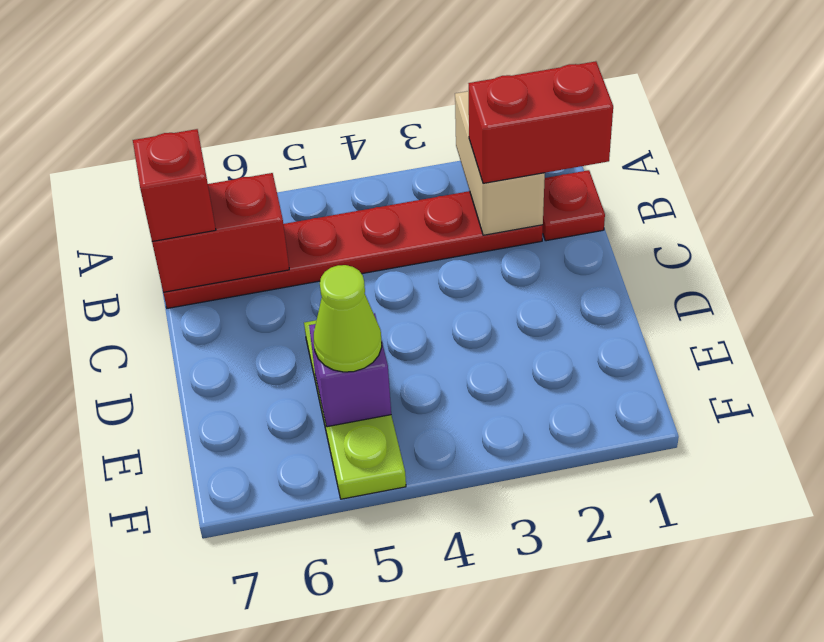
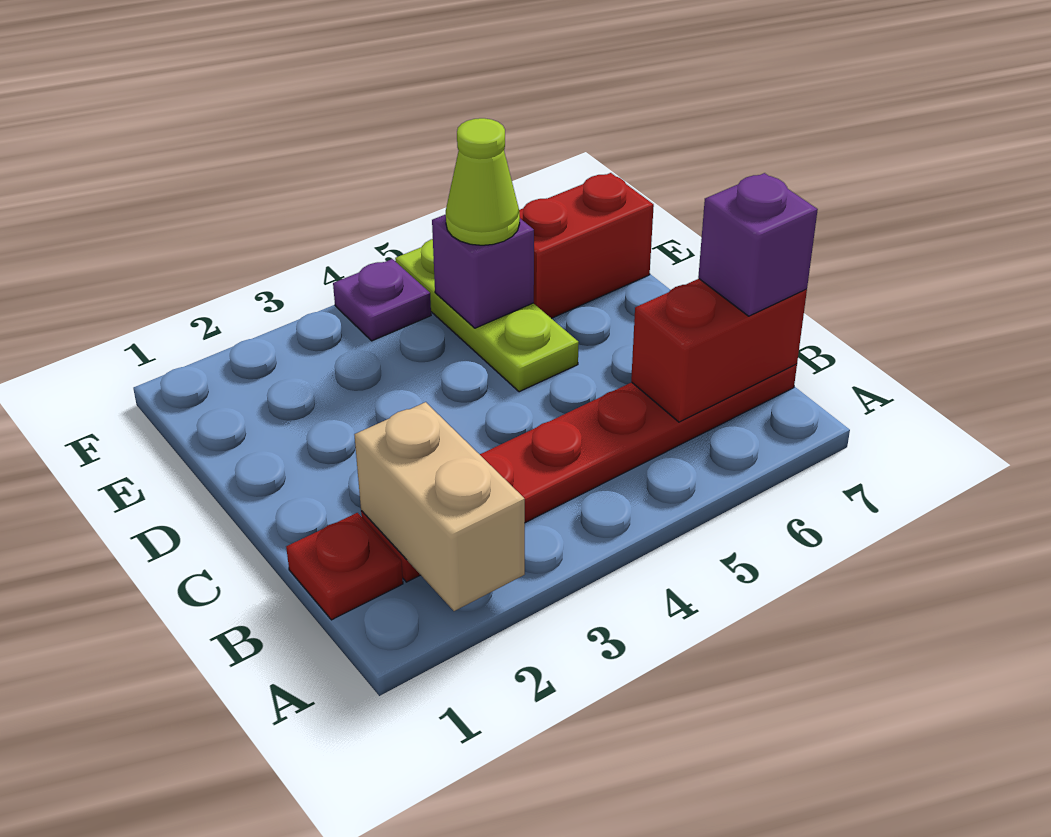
red brick B1:B2 level 3 -> red brick E6:E7 level 1
red brick B7 level 3 -> purple brick B7 level 3
none -> purple plate F4 level 1

